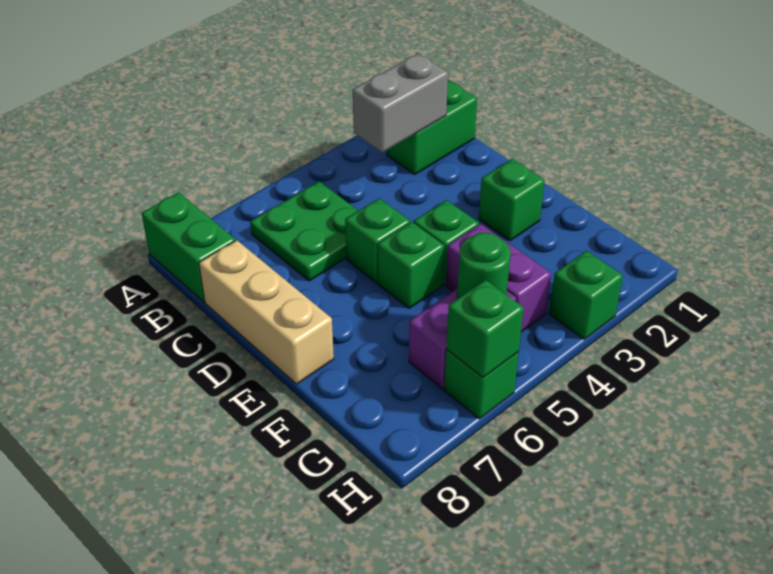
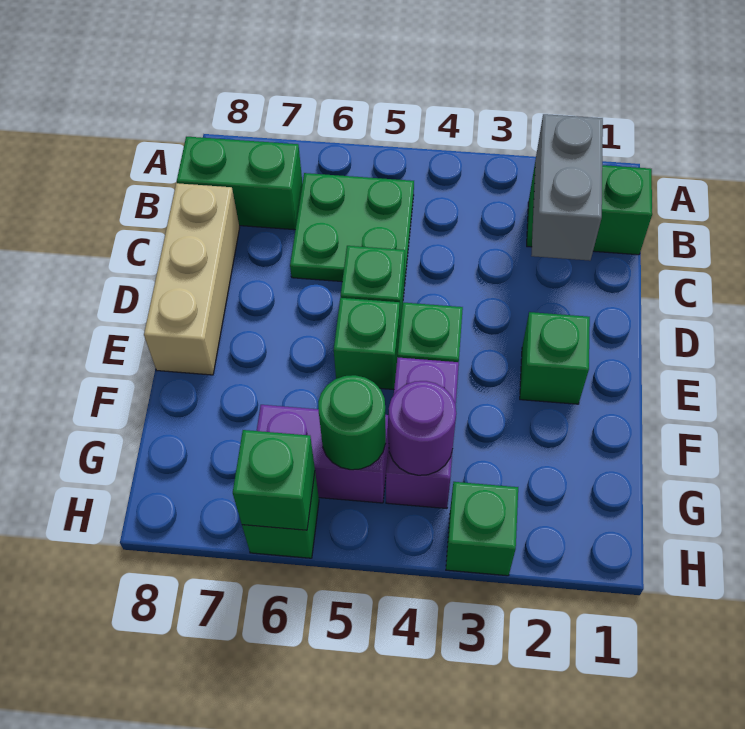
green brick A8:B8 level 1 -> green brick B7:B8 level 1
grey brick B2:B3 level 2 -> grey brick B2:C2 level 2
none -> purple round brick G4 level 2

